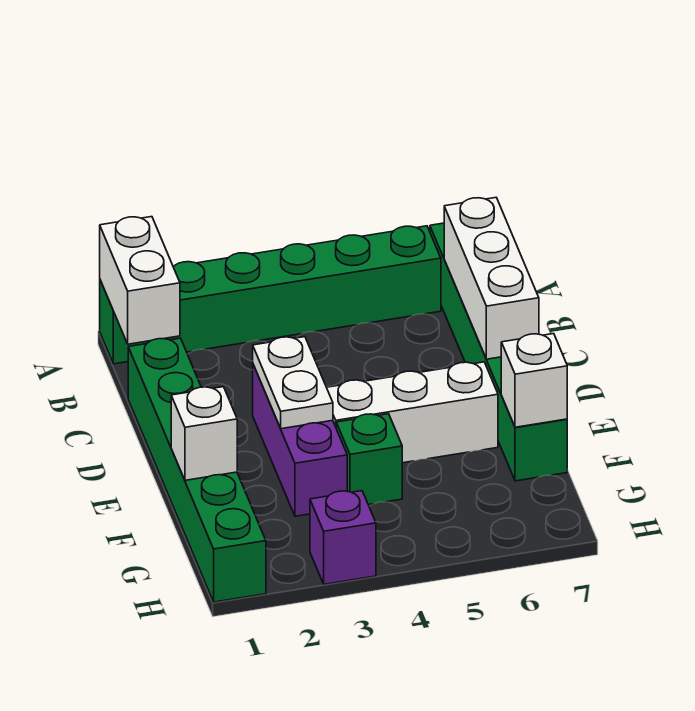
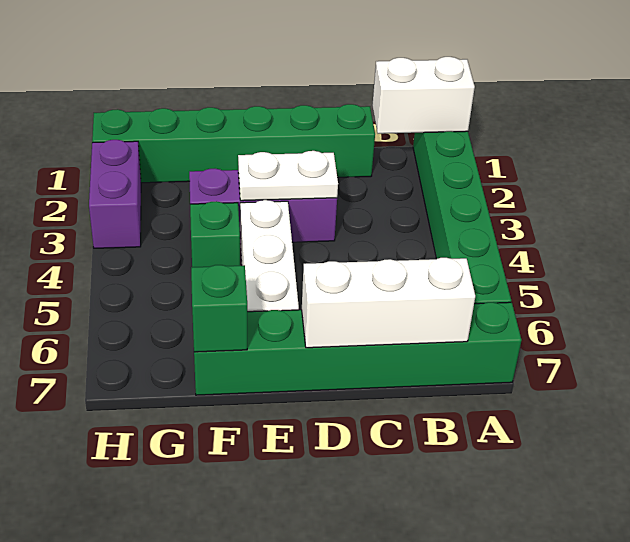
white brick F1 level 2 -> none
white brick F7 level 2 -> green brick F7 level 2
purple brick H3 level 1 -> purple brick H2:H3 level 1

